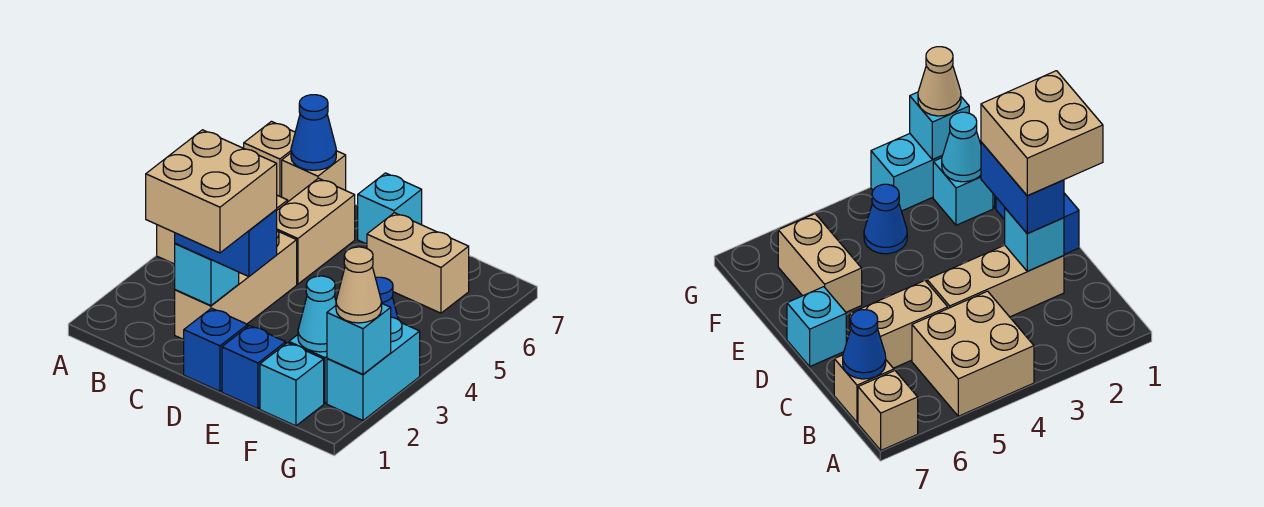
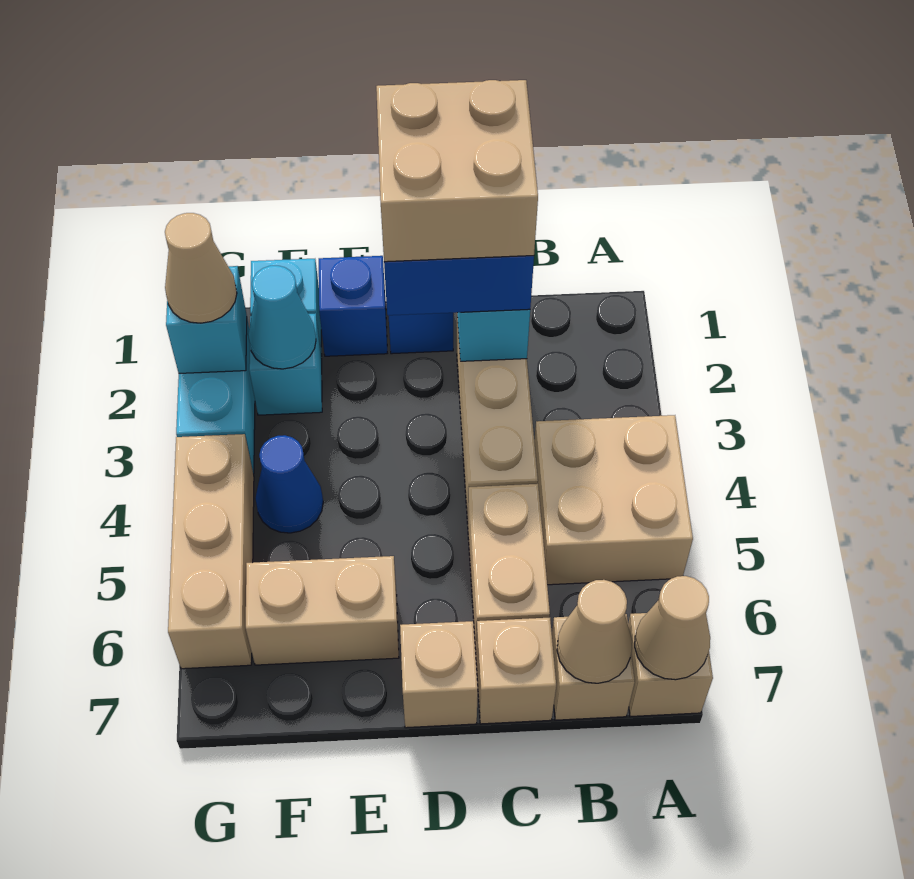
none -> tan cone A7 level 2
blue cone B7 level 2 -> tan cone B7 level 2
none -> tan brick C7 level 1
cyan brick D7 level 1 -> tan brick D7 level 1
none -> tan brick G4:G6 level 1

